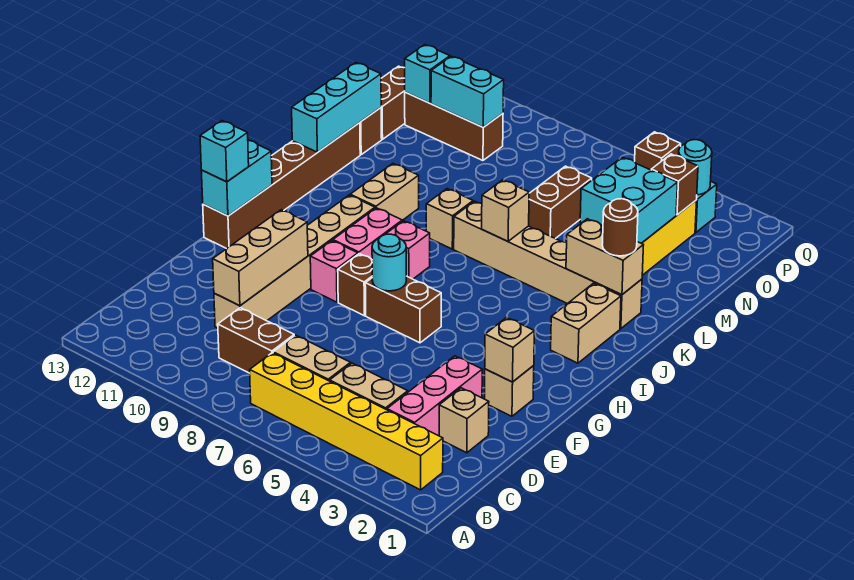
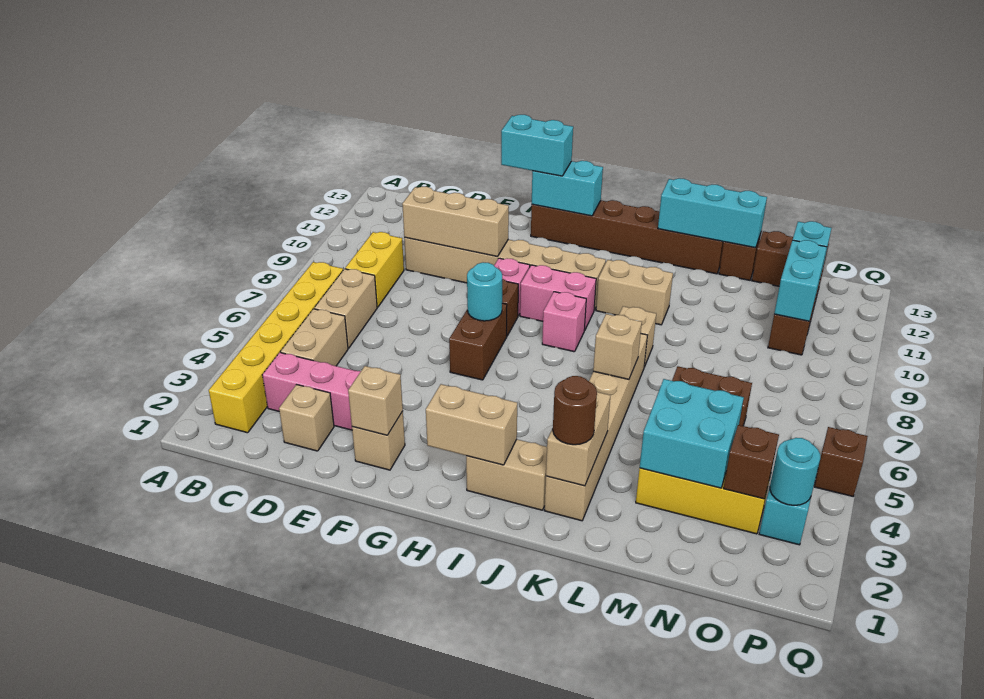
brown brick C8:C9 level 1 -> yellow brick C8:C9 level 1
cyan brick G13 level 3 -> cyan brick F13:G13 level 3
none -> tan brick H2:I2 level 2

